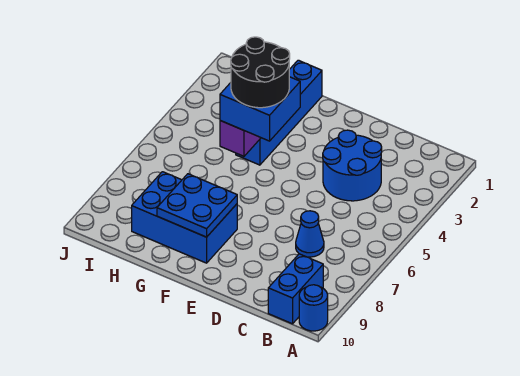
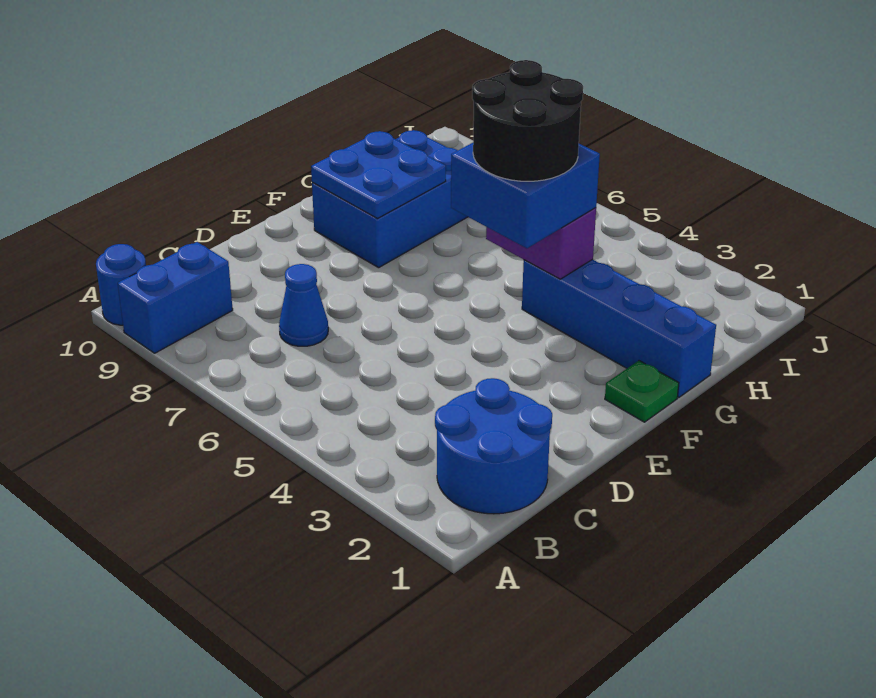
blue brick B9:B10 level 1 -> blue brick A9:B9 level 1
blue round brick C3:D4 level 1 -> blue round brick B1:C2 level 1
none -> green plate F1 level 1

